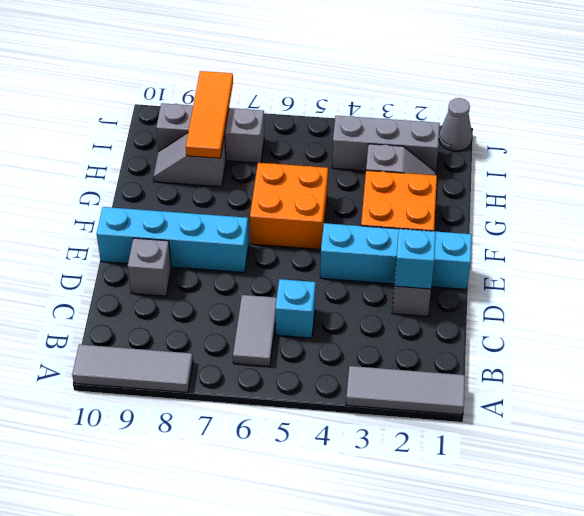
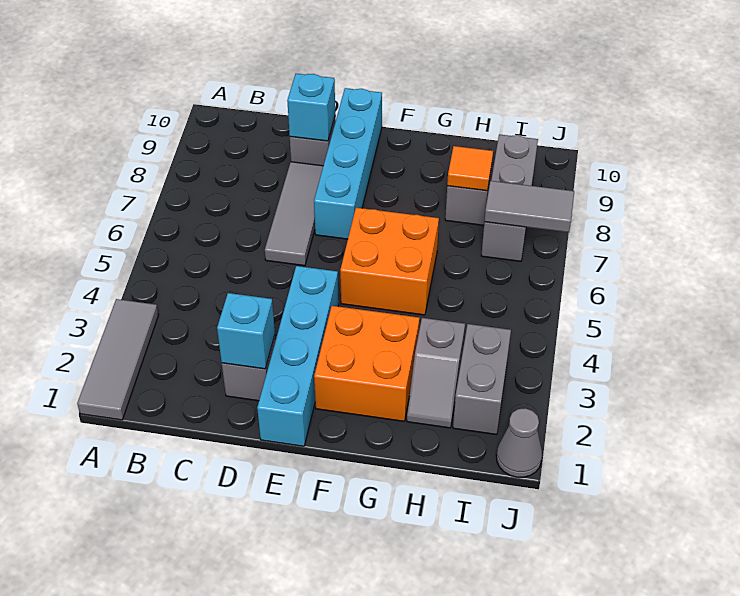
grey tile A8:A10 level 1 -> grey tile D6:D8 level 1
grey tile B6:C6 level 1 -> grey tile I7:J7 level 2
cyan brick C5 level 1 -> cyan brick D9 level 2
orange tile H8:J8 level 2 -> orange tile H8 level 2
grey brick I2:I4 level 1 -> grey brick I2:I3 level 1

